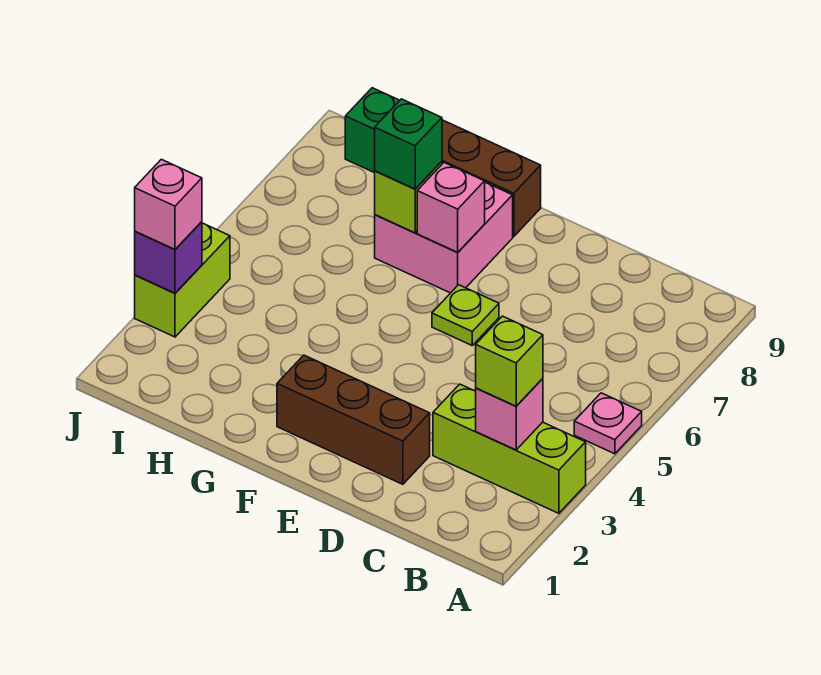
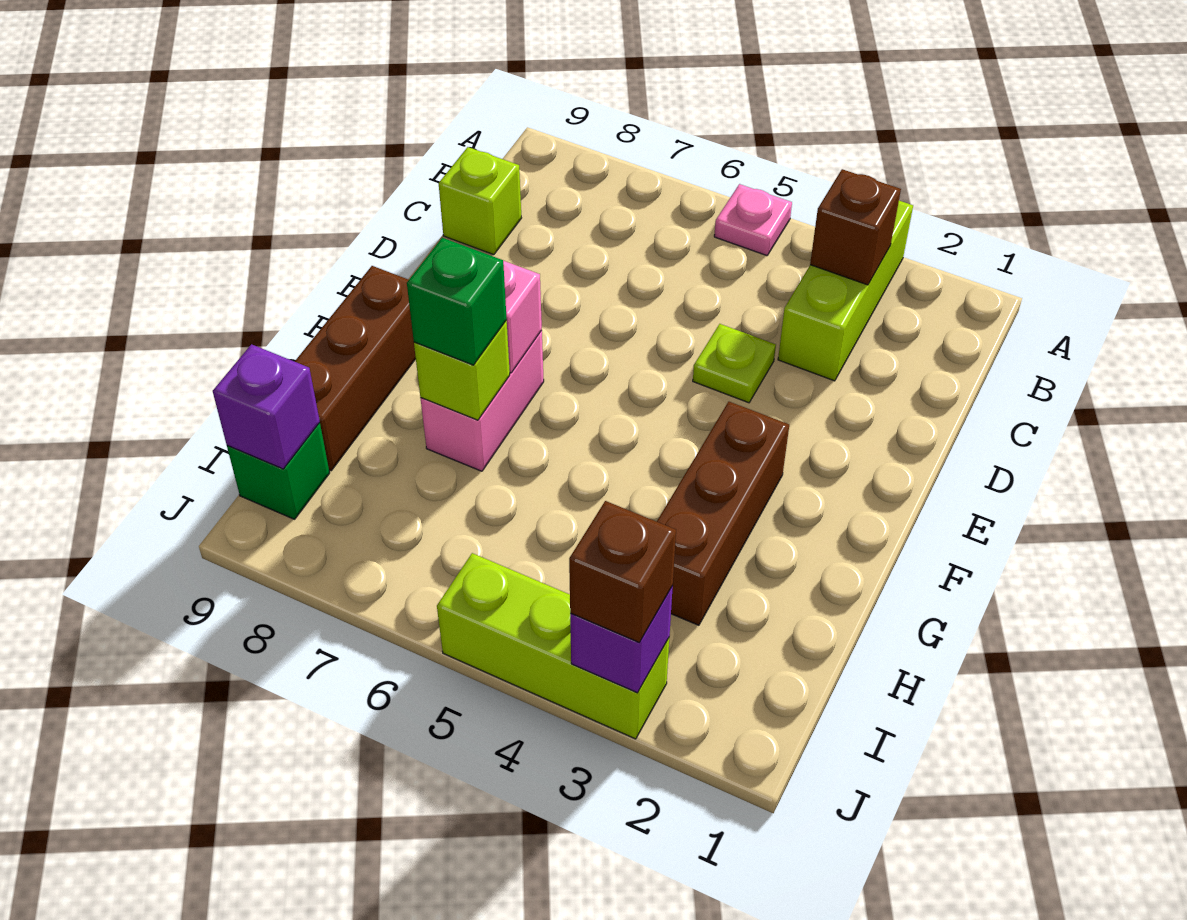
pink brick B3 level 2 -> brown brick B3 level 2
lime brick B3 level 3 -> lime brick C9 level 1
brown brick D2:F2 level 1 -> brown brick F3:H3 level 1
lime plate E6 level 1 -> lime plate D4 level 1
pink brick F7:G8 level 1 -> pink brick F7:G7 level 1
none -> purple brick I9 level 2
lime brick J3:J4 level 1 -> lime brick J3:J5 level 1
pink brick J3 level 3 -> brown brick J3 level 3

